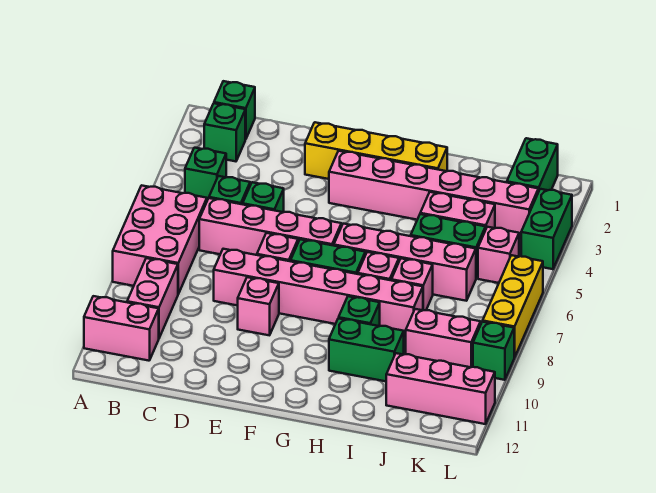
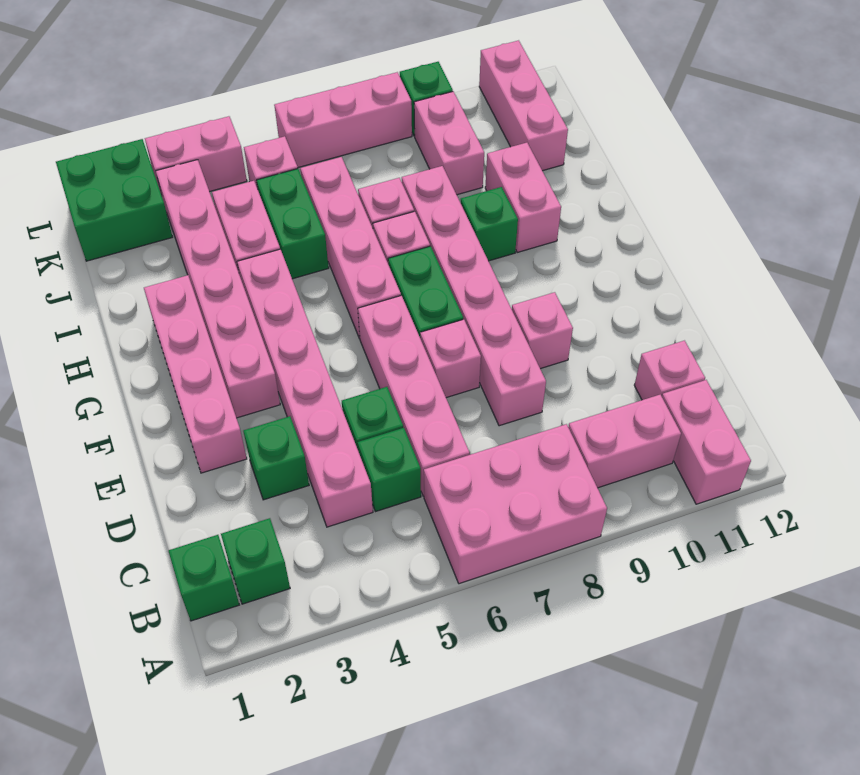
green brick B4 level 1 -> green brick D3 level 1
none -> pink brick C4:H4 level 1
none -> pink brick C11 level 1
yellow brick E2:H2 level 1 -> pink brick E2:H2 level 1
green brick H10:I10 level 1 -> pink brick H10:I10 level 1
green brick K1:K2 level 1 -> green brick K1:L2 level 1
green brick L3:L4 level 1 -> pink brick L3:L4 level 1
yellow brick L6:L8 level 1 -> pink brick L6:L8 level 1

